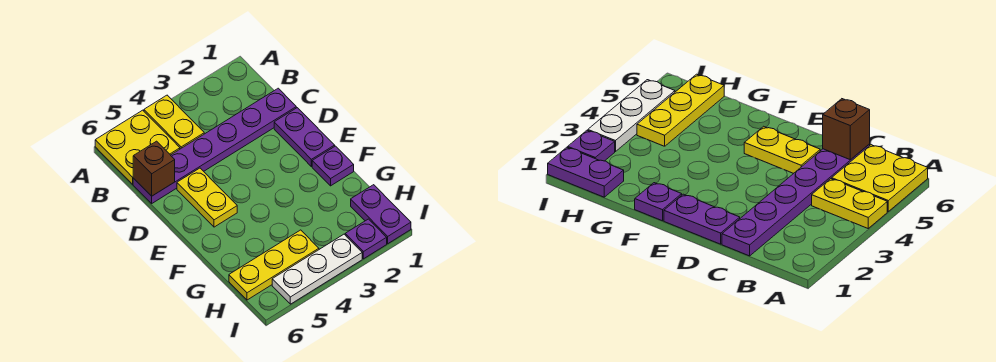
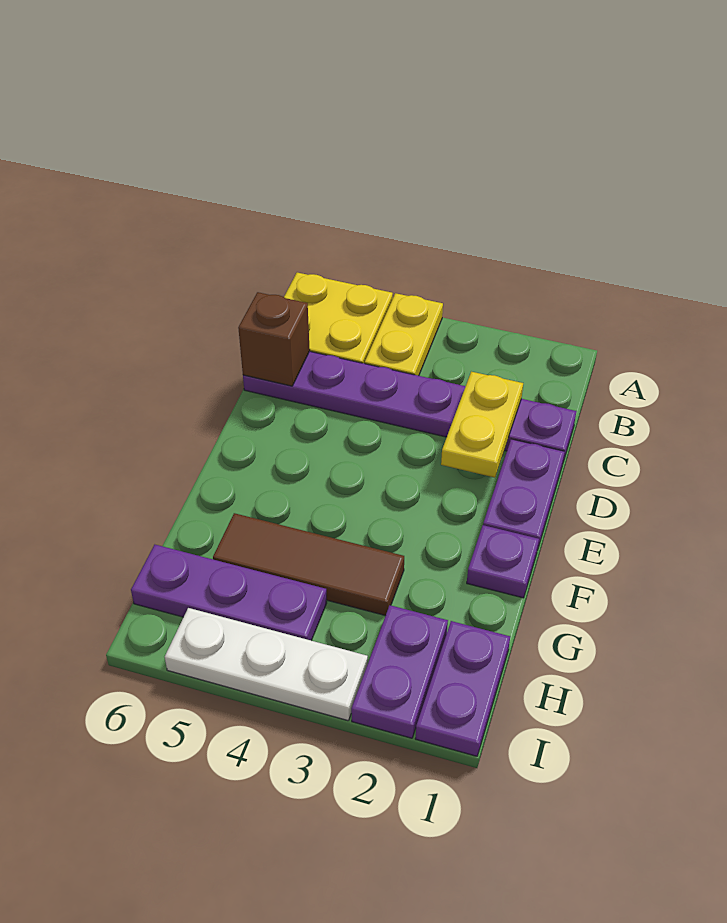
yellow plate D5:E5 level 1 -> yellow plate C2:D2 level 2
none -> brown tile G3:G5 level 1
yellow plate H4:H6 level 1 -> purple plate H4:H6 level 1
purple plate I2 level 1 -> purple plate H2:I2 level 1

